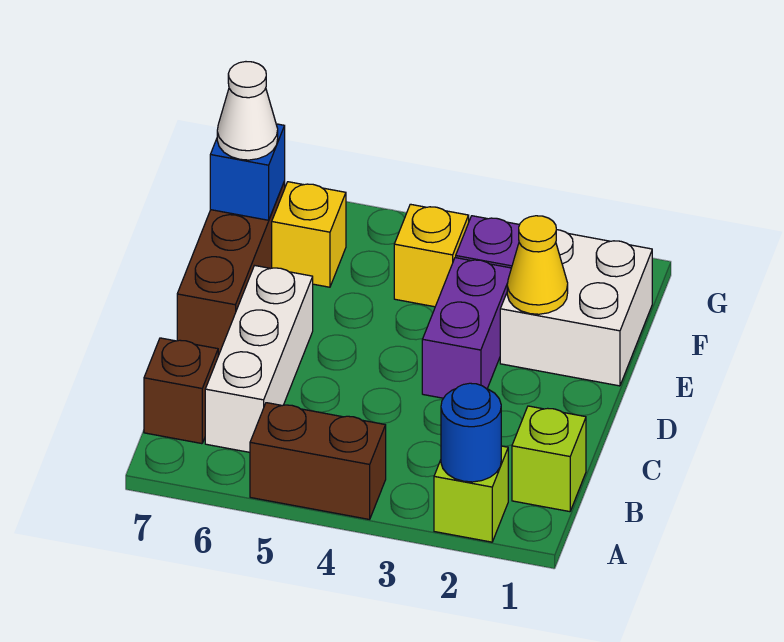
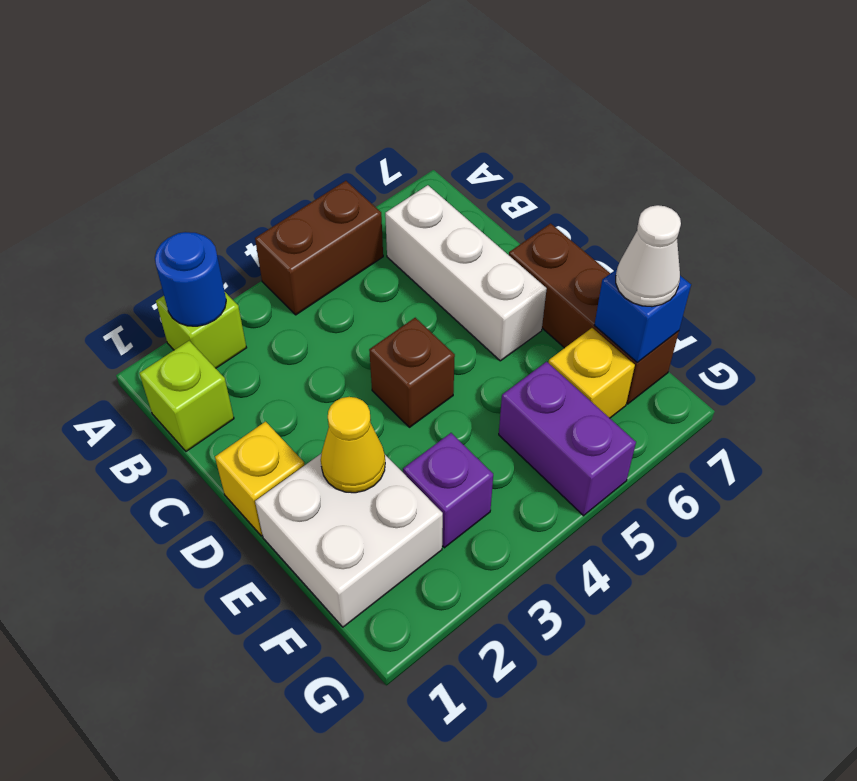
brown brick B7 level 1 -> brown brick D4 level 1
purple brick D3:E3 level 1 -> purple brick F5:G5 level 1
yellow brick F4 level 1 -> yellow brick D1 level 1

